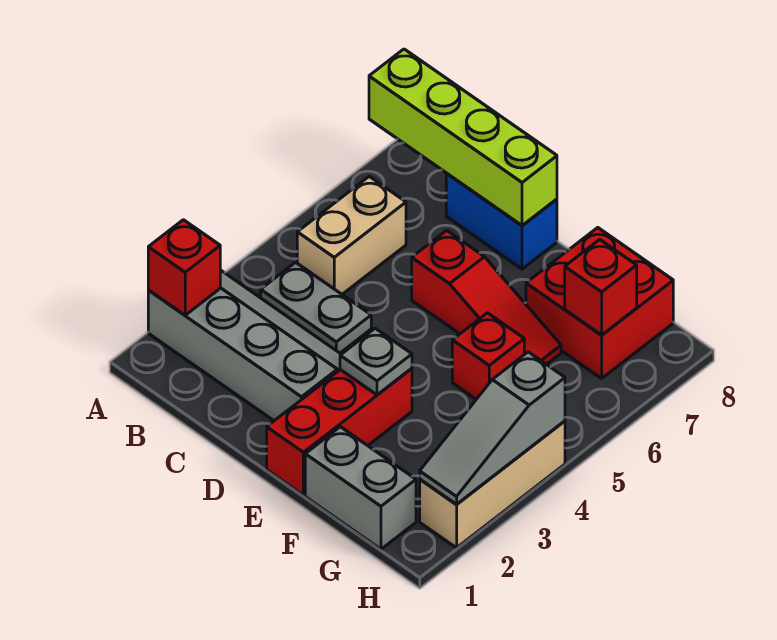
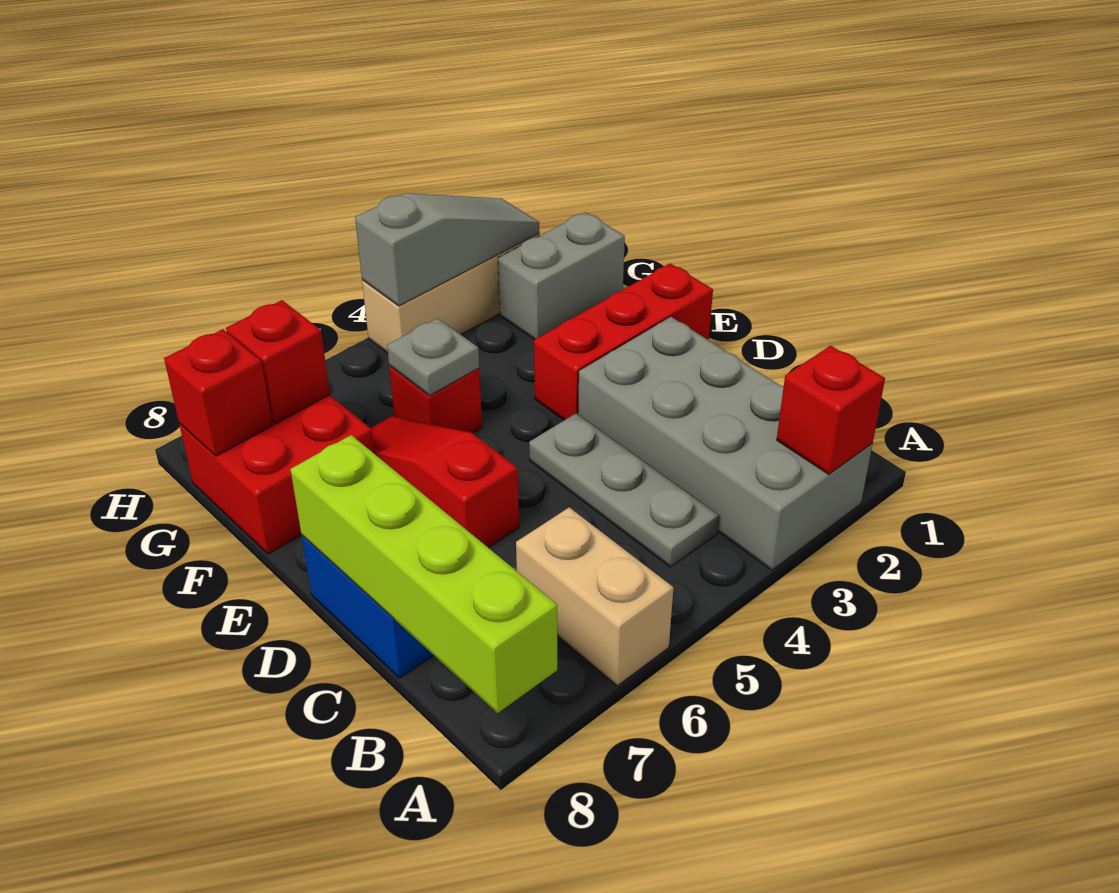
grey slope A2:D3 level 1 top 2 -> grey brick A2:D3 level 1
grey plate B4:C4 level 1 -> grey plate B4:D4 level 1
tan brick B5:B6 level 1 -> tan brick A6:B6 level 1
grey plate E3 level 2 -> grey plate F5 level 2
grey brick F1:G1 level 1 -> grey brick G1:G2 level 1
none -> red brick G8 level 2

